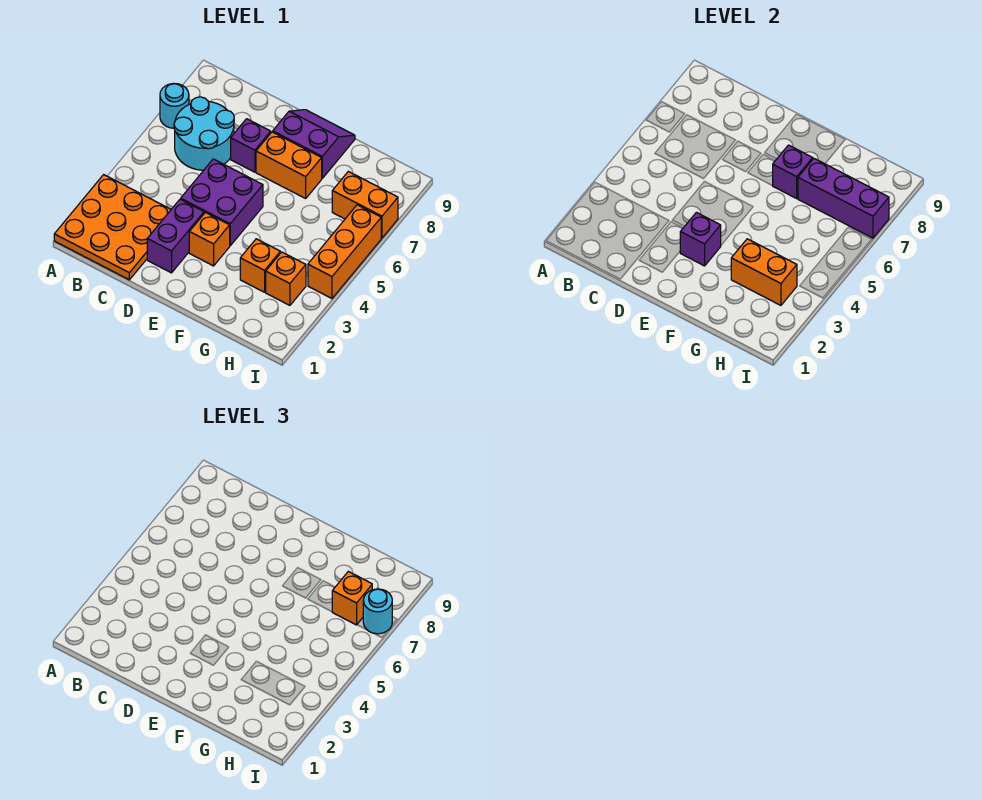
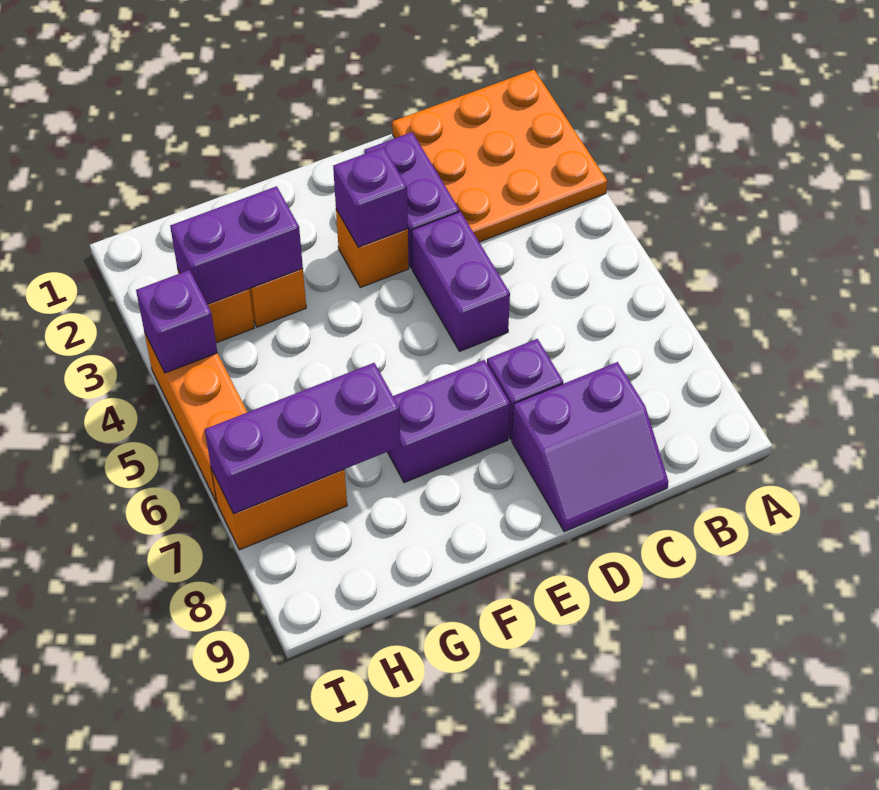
cyan round brick A7 level 1 -> none
cyan round brick B6:C7 level 1 -> none
purple brick D4:E5 level 1 -> purple brick D4:D5 level 1
orange brick E7:F7 level 1 -> purple brick E7:F7 level 1
purple slope E8:F9 level 1 top 8 -> purple slope C8:D9 level 1 top 8
purple brick F7 level 2 -> purple brick I4 level 2
orange brick G3:H3 level 2 -> purple brick G3:H3 level 2
orange brick H7 level 3 -> none
cyan round brick I7 level 3 -> none

